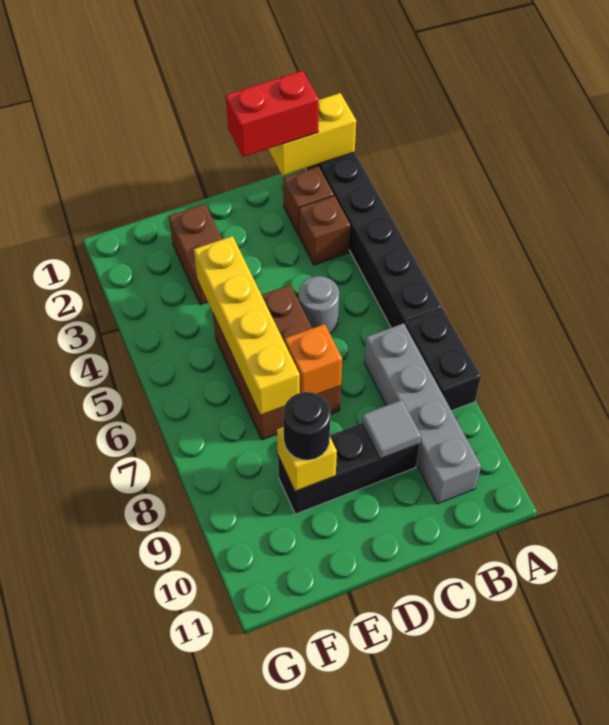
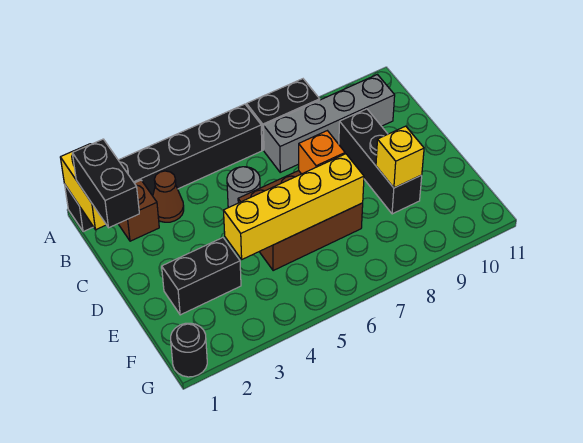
red brick B1:C1 level 3 -> black brick B1:C1 level 3
brown brick B3 level 1 -> brown cone B3 level 1
grey tile C9 level 2 -> none
brown brick E2:E3 level 1 -> black brick E2:E3 level 1
black round brick E9 level 3 -> black round brick G1 level 1

